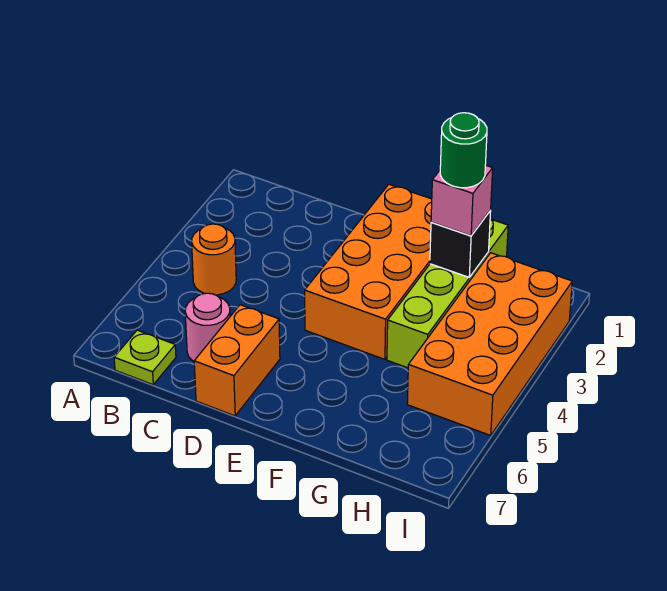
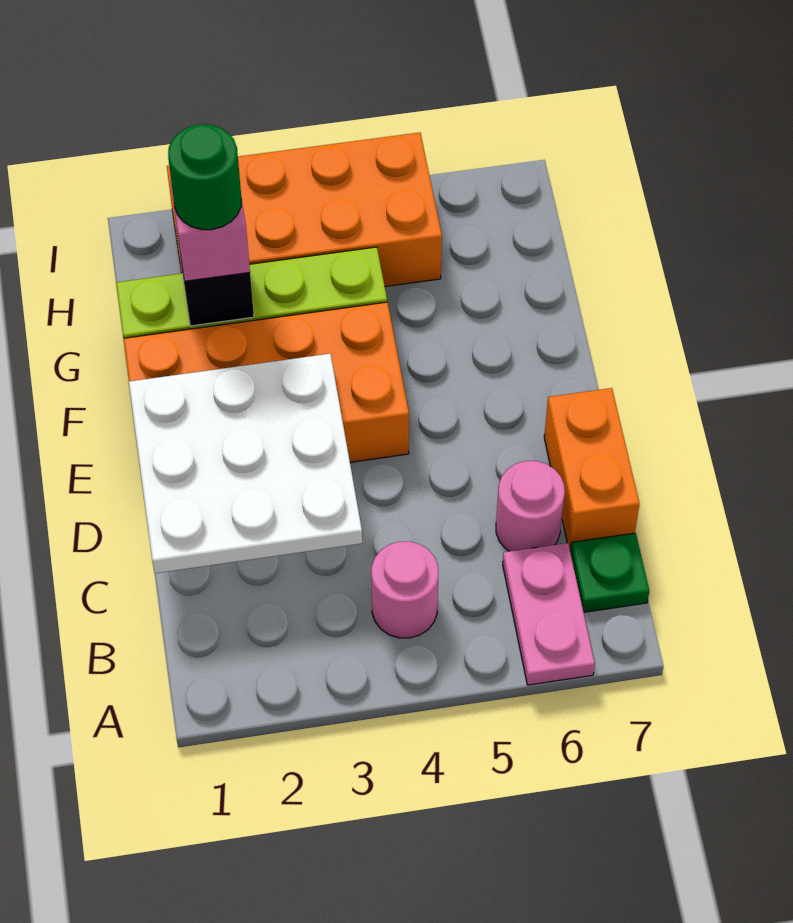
none -> pink plate A6:B6 level 1
orange round brick B4 level 1 -> pink round brick B4 level 1
lime plate B7 level 1 -> green plate B7 level 1
none -> white plate C1:E3 level 2
orange brick D6:D7 level 1 -> orange brick C7:D7 level 1

